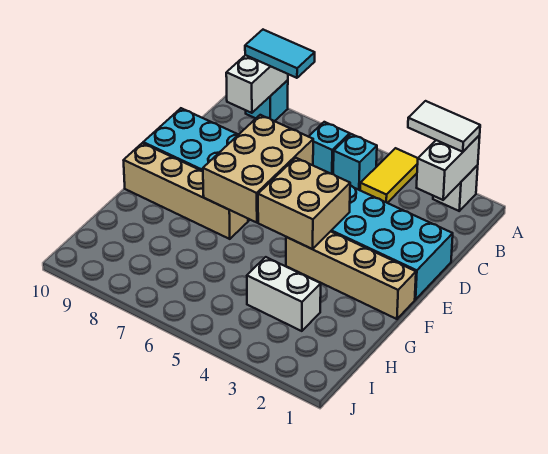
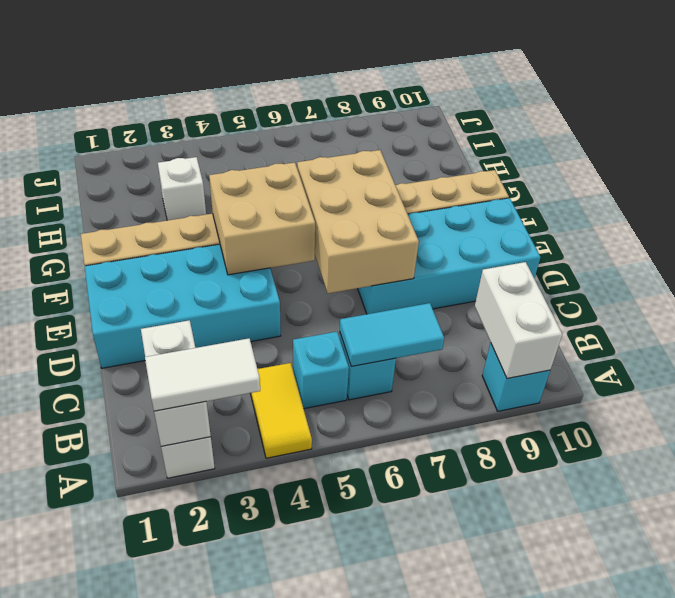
cyan tile A8:A9 level 3 -> cyan tile B6:B7 level 2
white brick H3:H4 level 1 -> white brick H3 level 1

